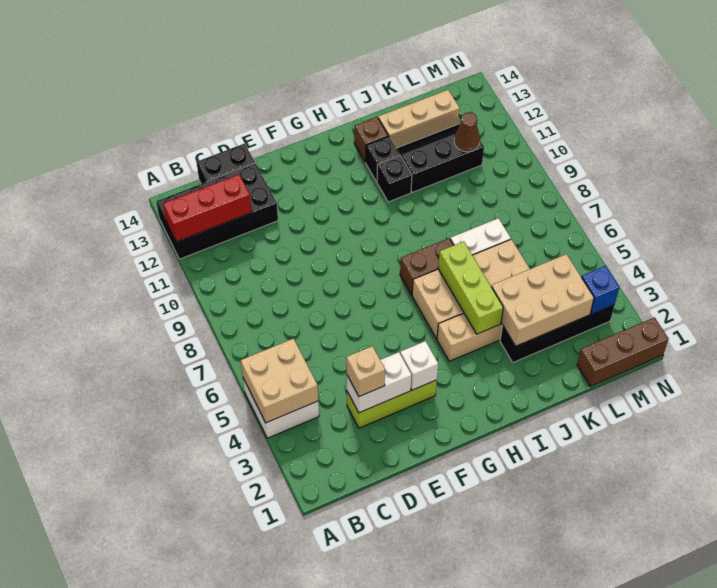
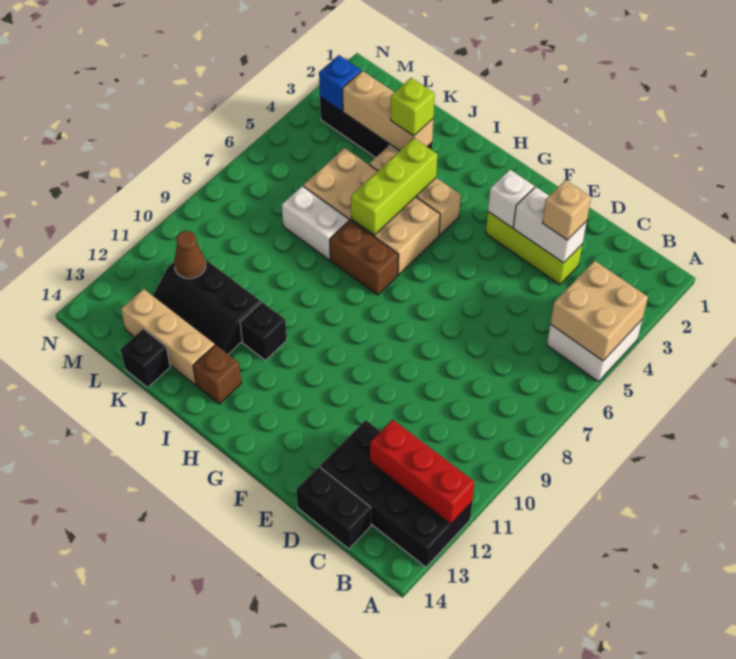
black brick I12 level 1 -> black brick K14 level 1
tan brick J3:L4 level 2 -> tan brick J3:L3 level 2
none -> lime brick J3 level 3
brown brick L1:N1 level 1 -> none

